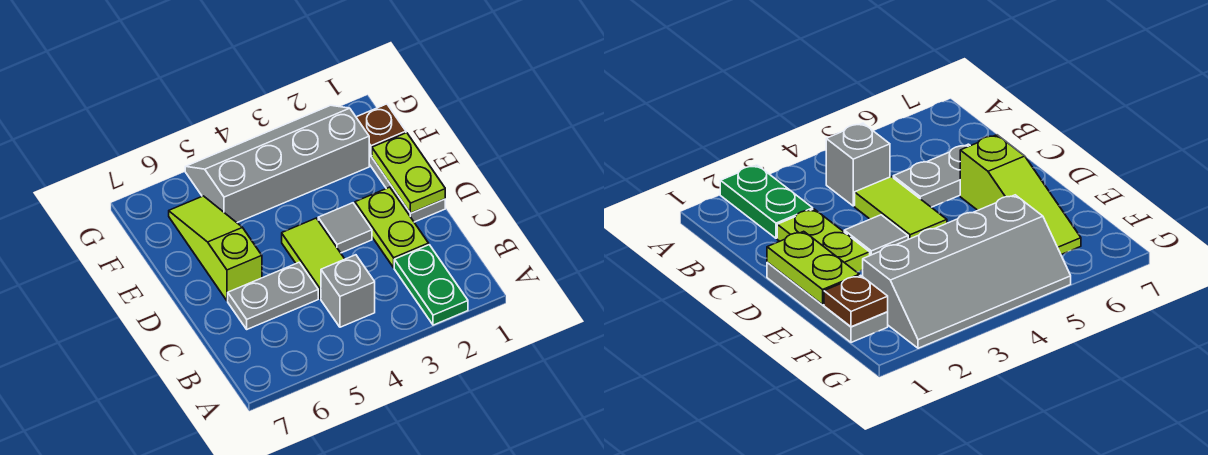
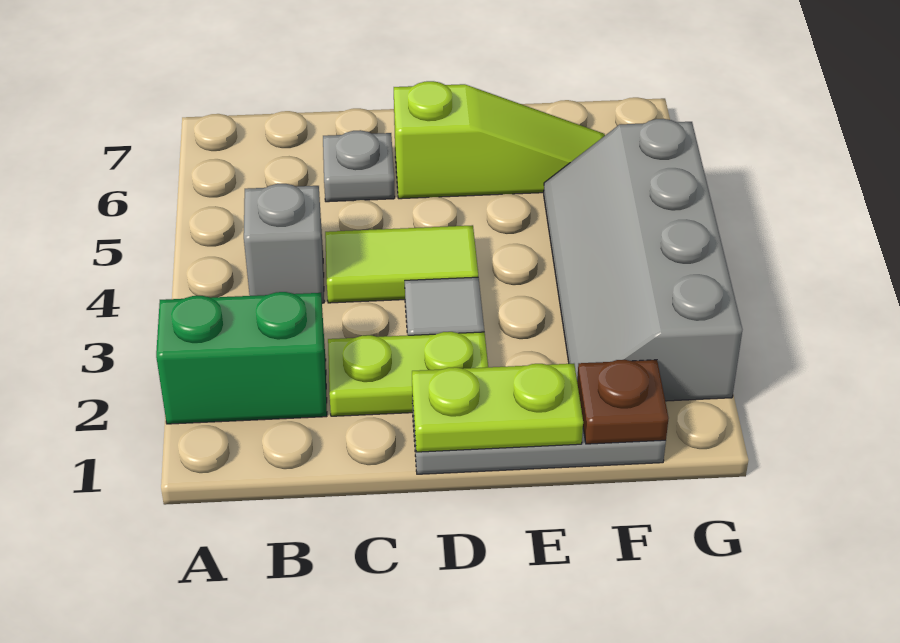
green plate A2:B2 level 1 -> green brick A2:B2 level 1
grey plate C5:C6 level 1 -> grey plate C6 level 1
grey slope F2:G5 level 1 top F -> grey slope F2:G5 level 1 top G

